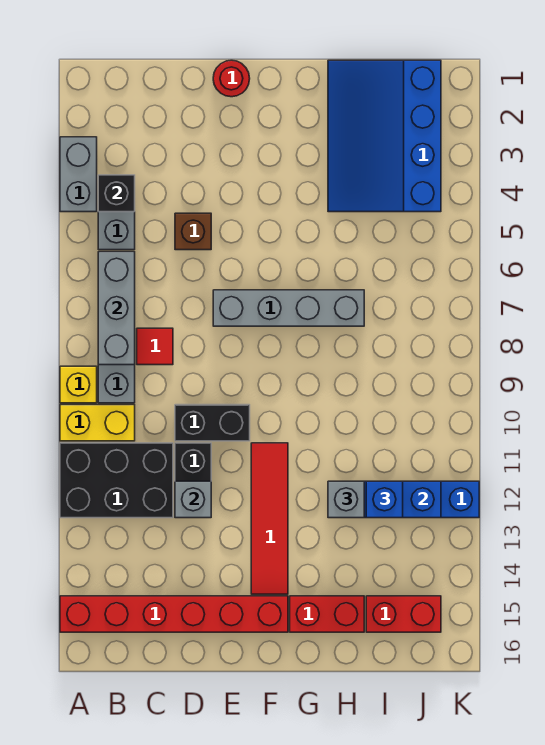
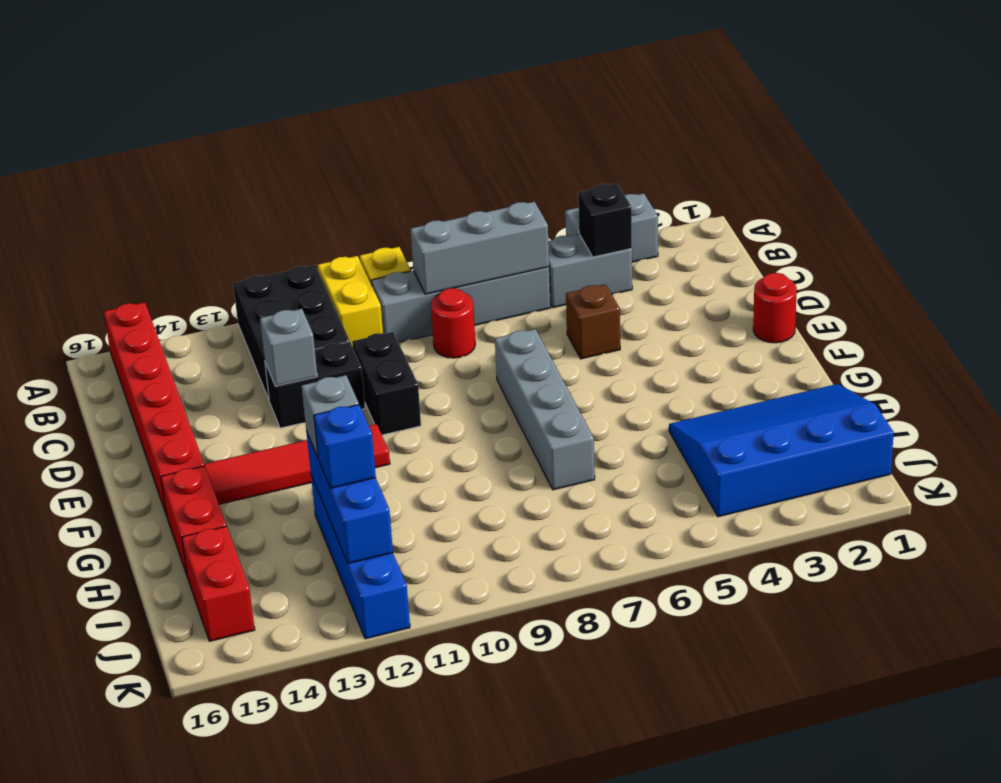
red tile C8 level 1 -> red round brick C8 level 1

